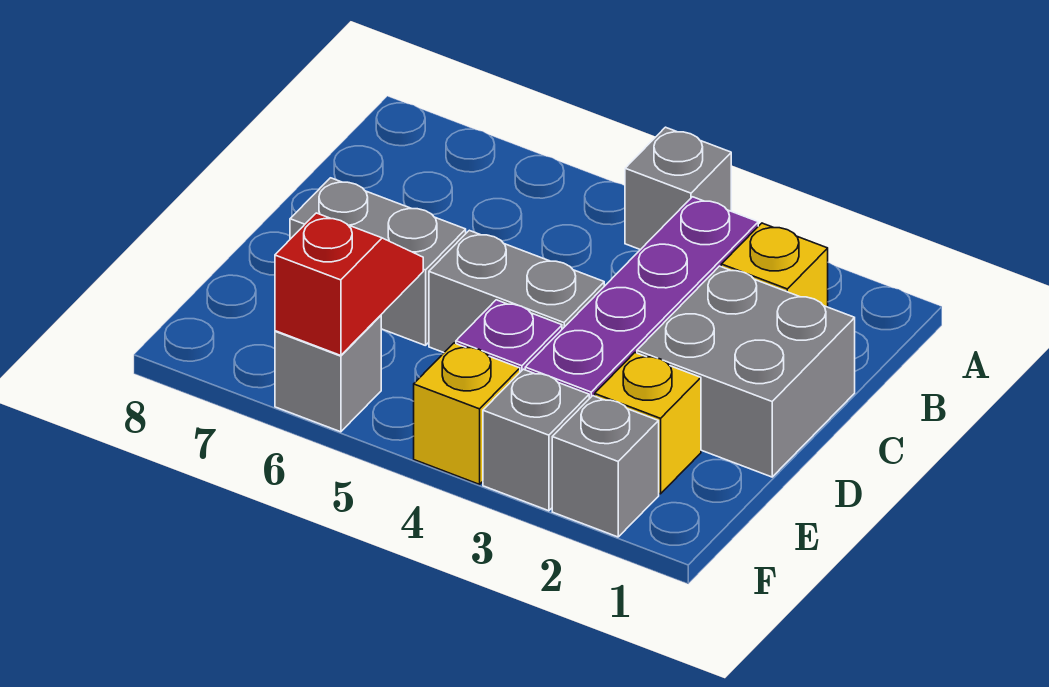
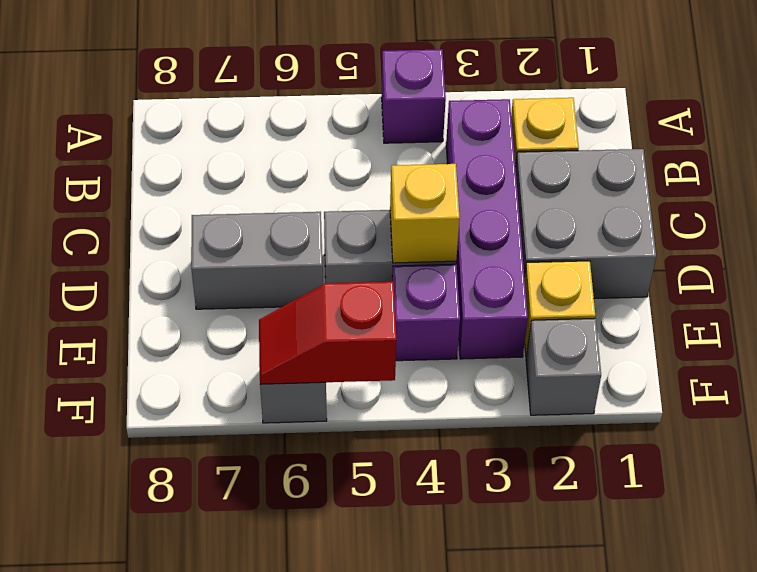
grey brick A4 level 1 -> purple brick A4 level 1
red slope E6:F6 level 2 top F -> red slope F5:F6 level 2 top 5
grey brick F3 level 1 -> none
yellow brick F4 level 1 -> yellow brick D4 level 2

